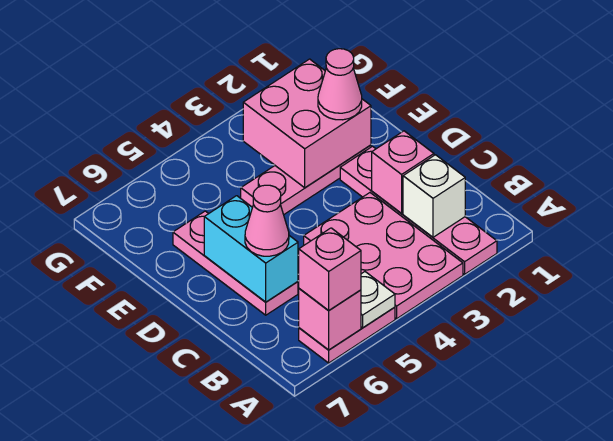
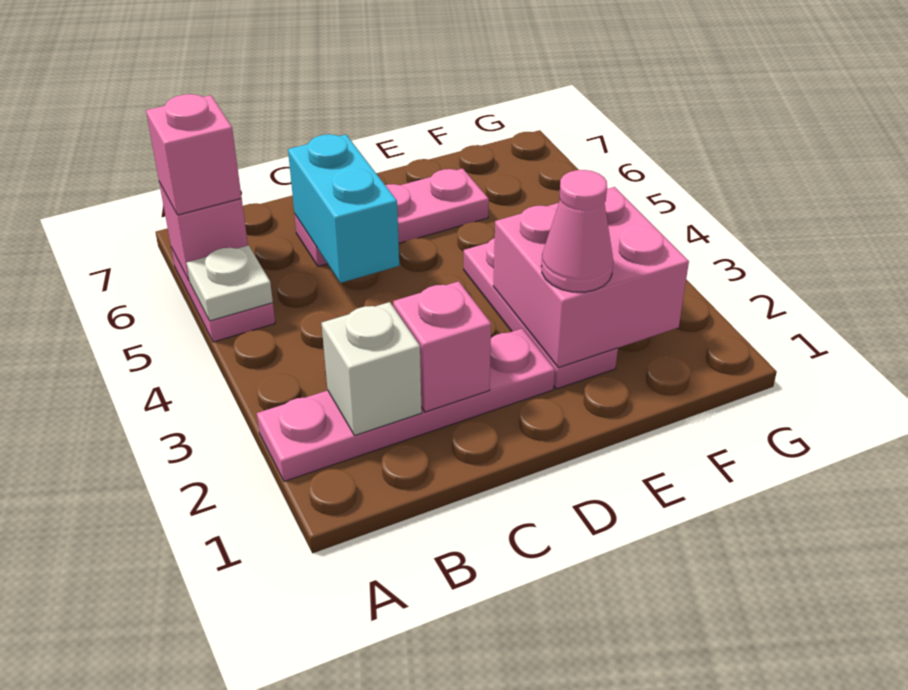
pink plate A3:C4 level 1 -> none
cyan brick C6:D6 level 2 -> cyan brick C5:C6 level 2
pink cone C6 level 3 -> none

